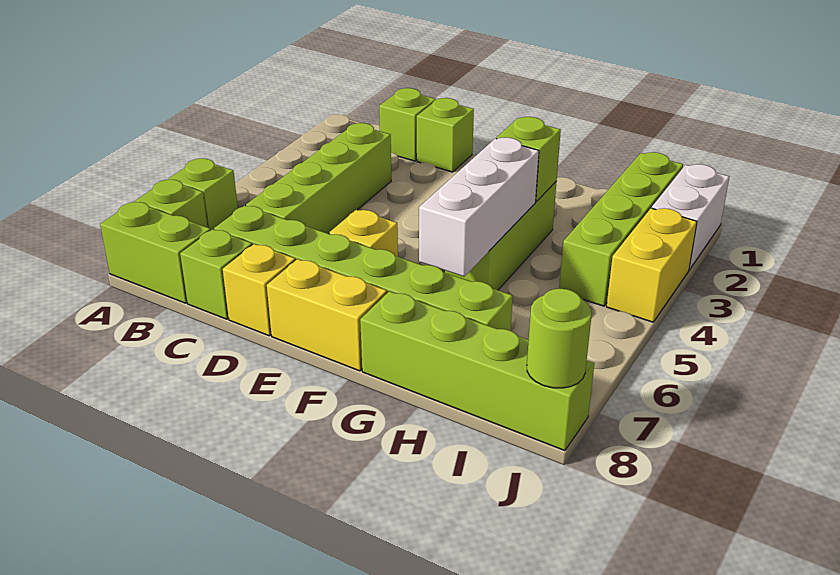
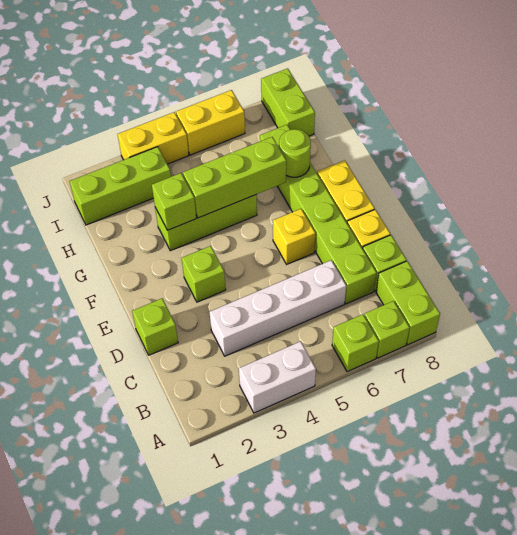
lime brick C1 level 1 -> lime brick E3 level 1
lime brick C3:C6 level 1 -> white brick C3:C6 level 1
white brick G4:G6 level 2 -> lime brick G4:G6 level 2
lime brick G8:J8 level 1 -> lime brick I8:J8 level 1
lime brick I1:I4 level 1 -> lime brick I1:I3 level 1
white brick J1:J2 level 1 -> white brick A3:A4 level 1
none -> yellow brick J5:J6 level 1
lime round brick J8 level 2 -> lime round brick G7 level 2

